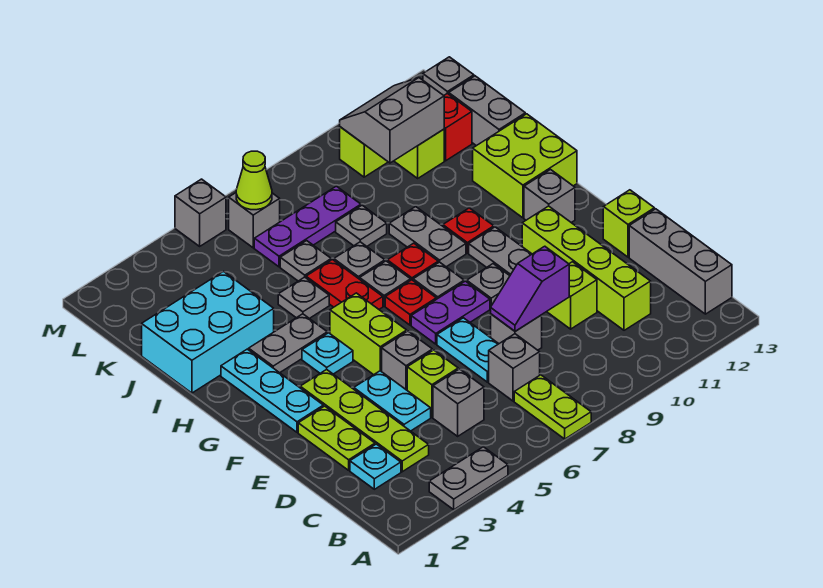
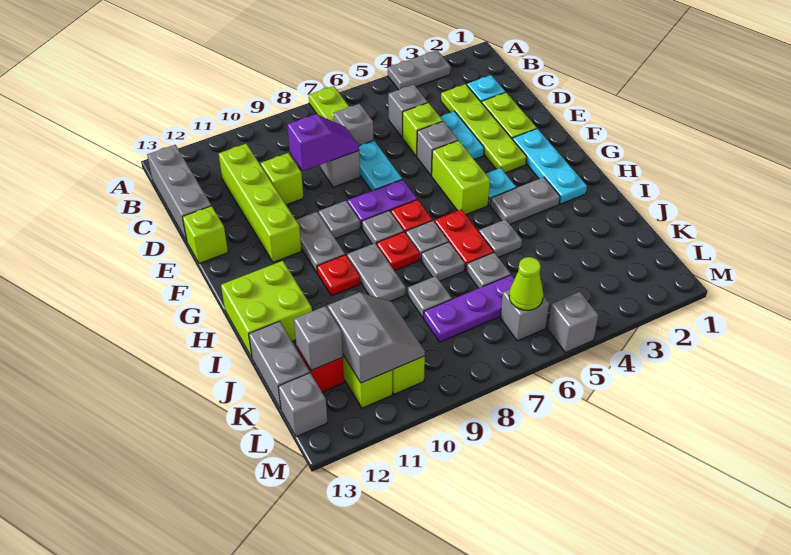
grey brick G12 level 1 -> grey brick K12 level 2
cyan brick I1:J3 level 1 -> none
grey slope K10:L11 level 2 top K -> grey slope K10:L11 level 2 top 11

